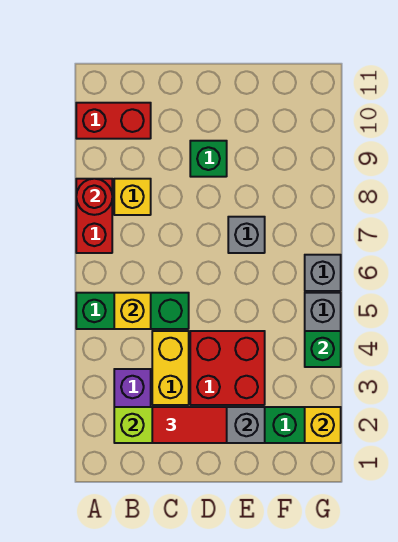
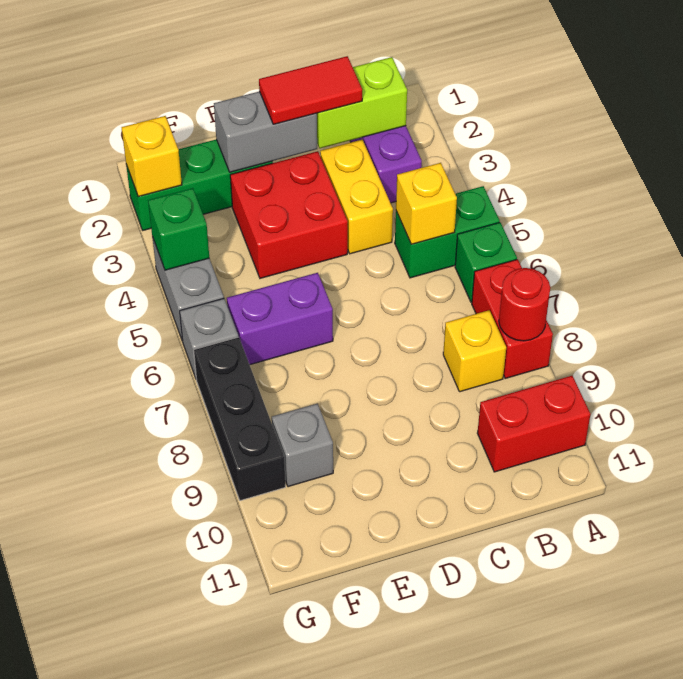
green brick A5:C5 level 1 -> green brick A5:B5 level 1
green brick D9 level 1 -> green brick A6 level 1
none -> purple brick E6:F6 level 1
grey brick E7 level 1 -> grey brick F9 level 1
none -> black brick G7:G9 level 1

